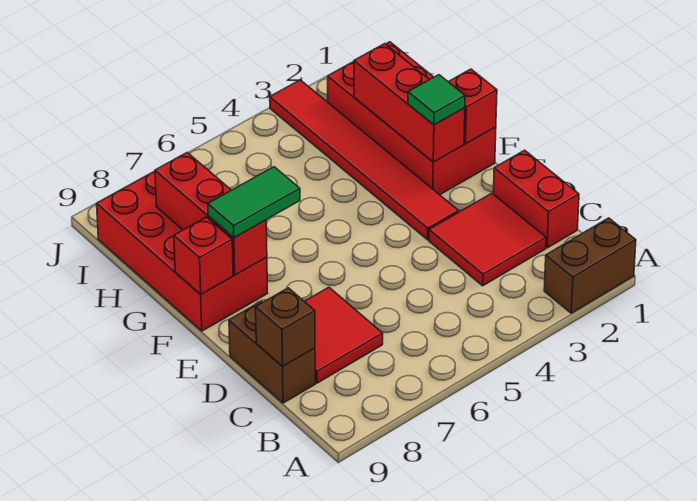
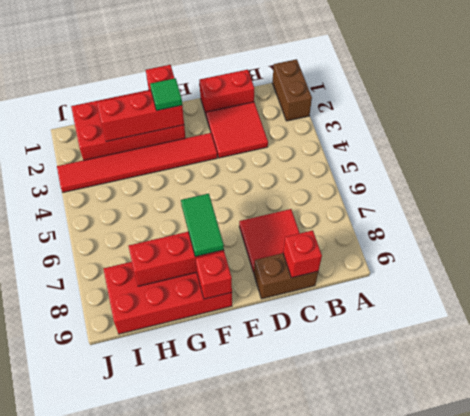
brown brick C9 level 2 -> red brick C9 level 2

